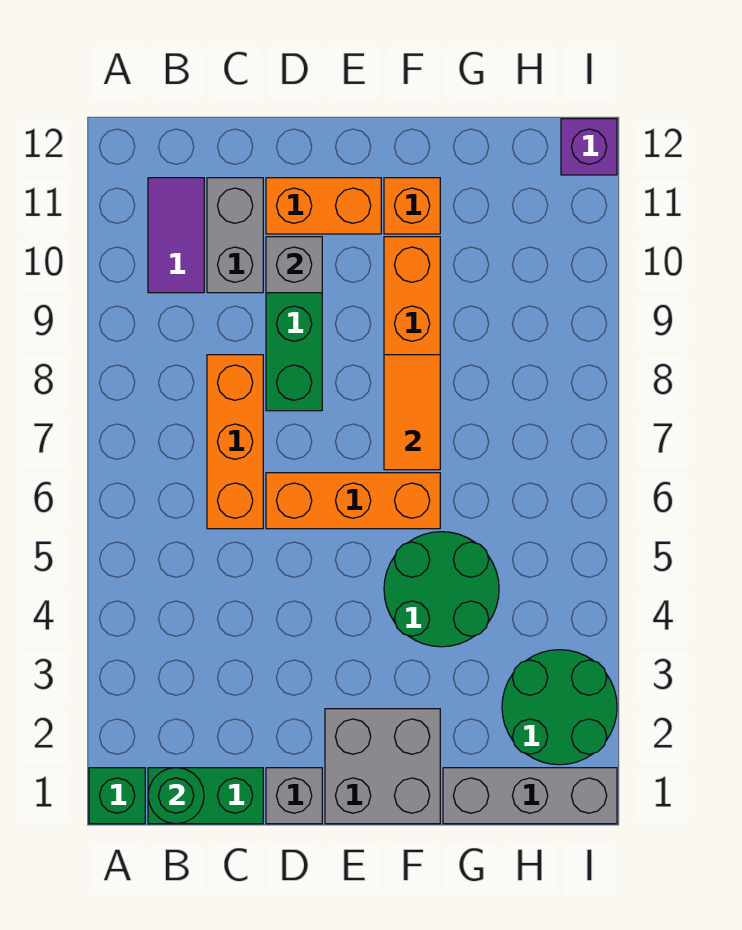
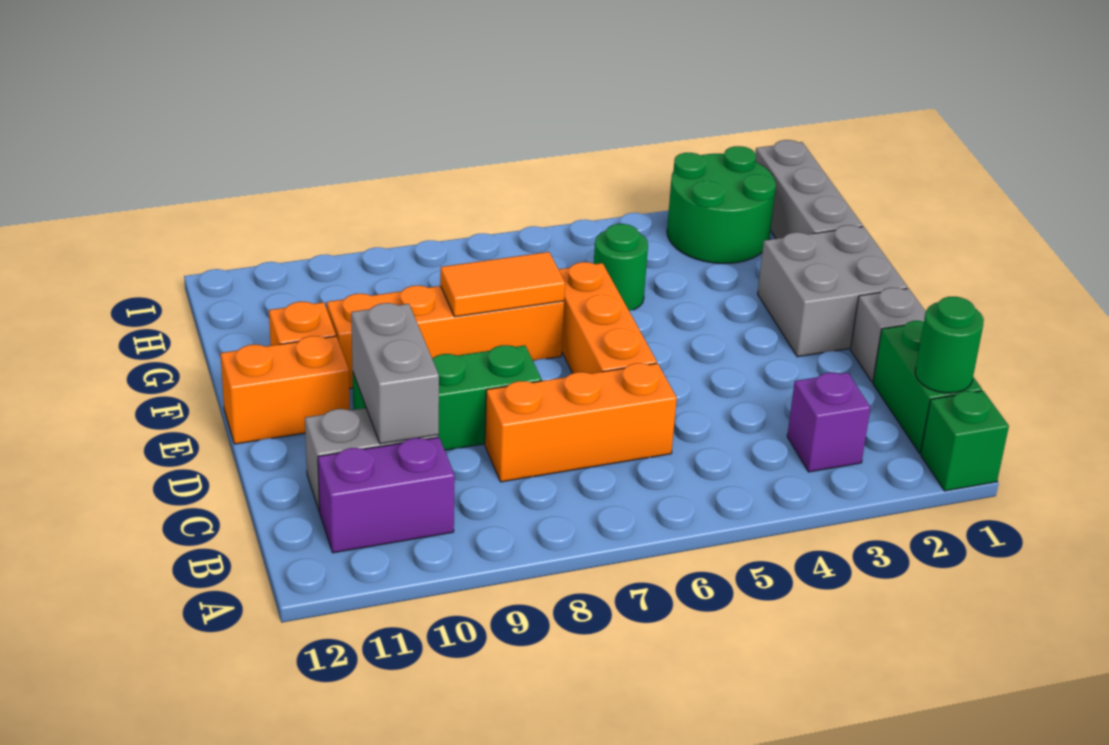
purple tile B10:B11 level 1 -> purple brick B10:B11 level 1
grey brick D10 level 2 -> grey brick C10:D10 level 2
orange brick D11:E11 level 1 -> orange brick E11:E12 level 1
green round brick F4:G5 level 1 -> green round brick G5 level 1
purple brick I12 level 1 -> purple brick B3 level 1

